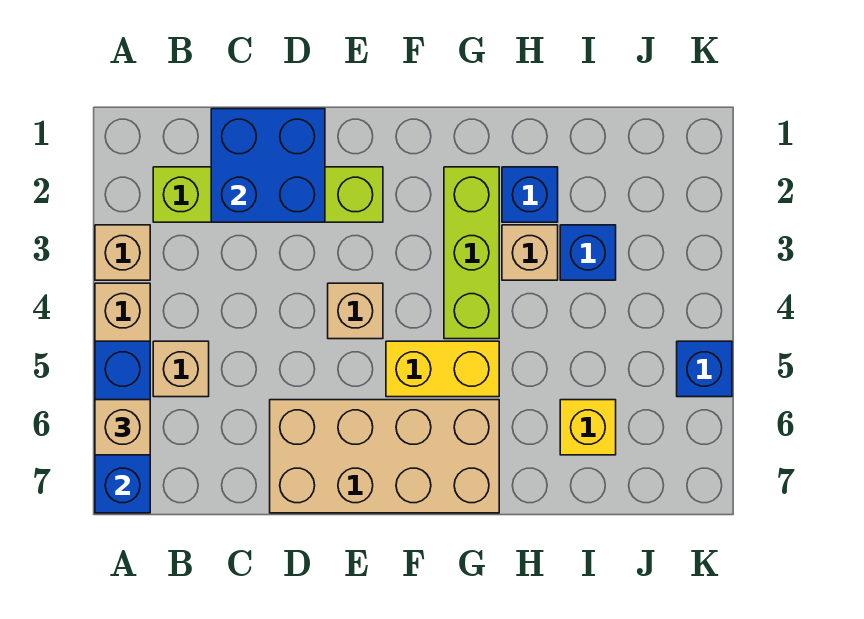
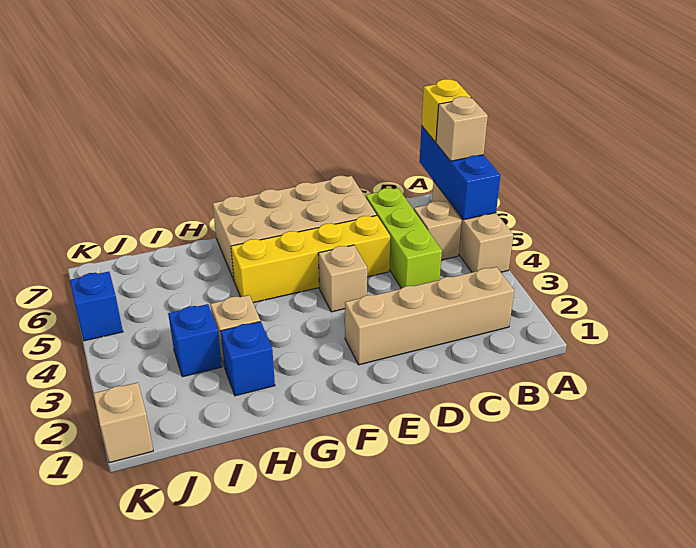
tan brick A3 level 1 -> tan brick K1 level 1
lime brick B2:E2 level 1 -> tan brick B2:E2 level 1
blue brick C1:D2 level 2 -> none
yellow brick F5:G5 level 1 -> yellow brick D5:G5 level 1
lime brick G2:G4 level 1 -> lime brick C4:C6 level 1
yellow brick I6 level 1 -> yellow brick A7 level 3

